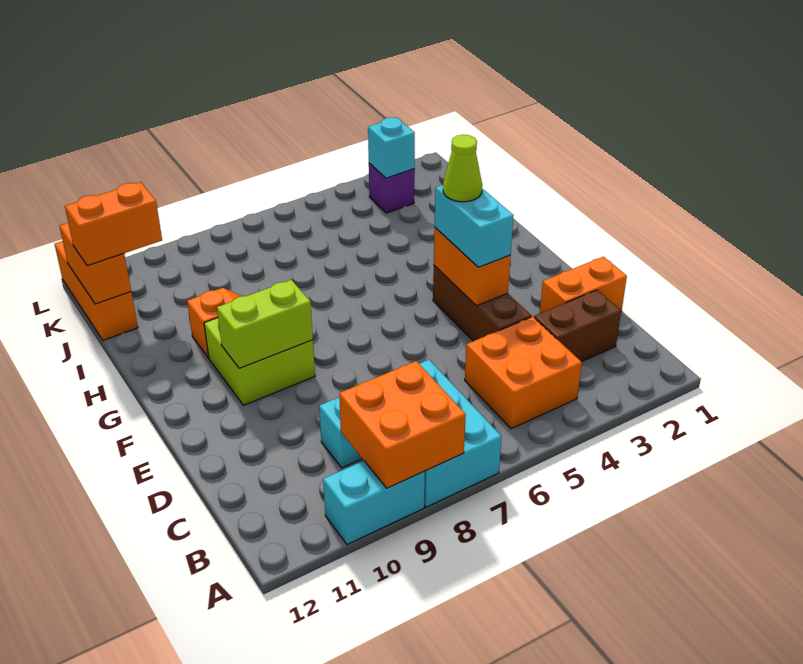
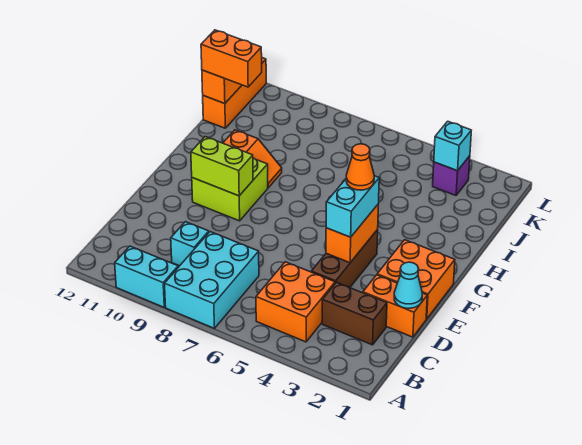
orange brick A8:B9 level 2 -> orange brick E1:F2 level 1
none -> cyan cone D1 level 2
lime cone F4 level 4 -> orange cone F4 level 4

